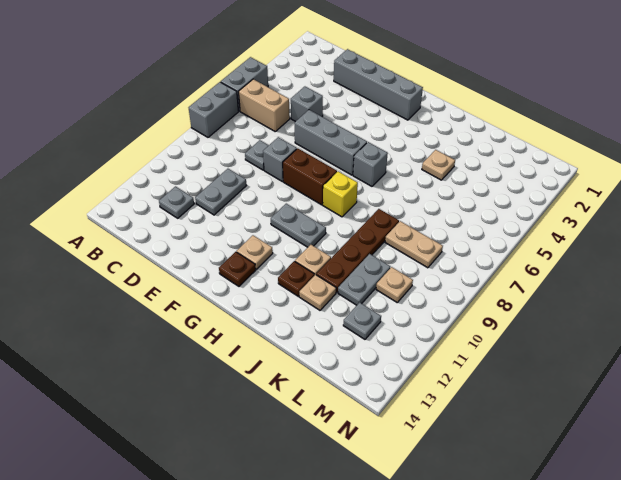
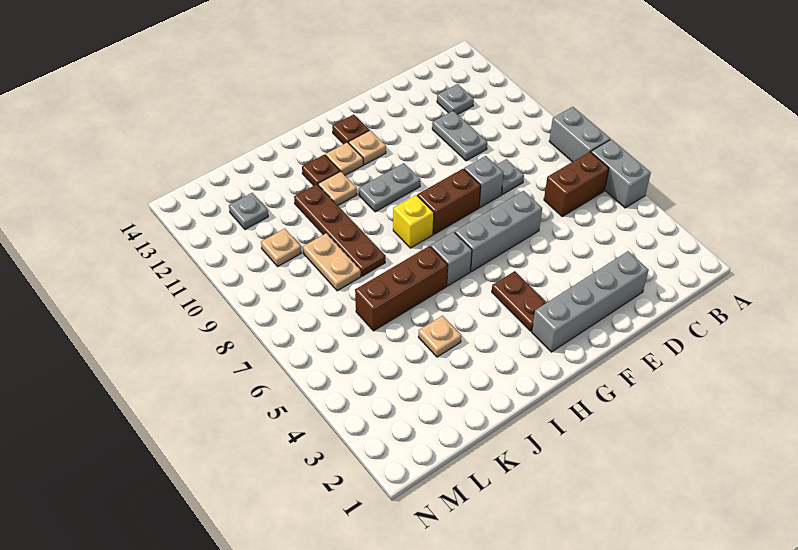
tan brick B6:C6 level 1 -> brown brick B6:C6 level 1
grey brick D5 level 1 -> none
none -> brown plate G3:G4 level 1
none -> brown brick I6:K6 level 1
tan plate J12 level 1 -> tan plate H12 level 1
tan plate K8:L8 level 1 -> tan plate K8:K9 level 1
grey plate K10:K11 level 1 -> none

